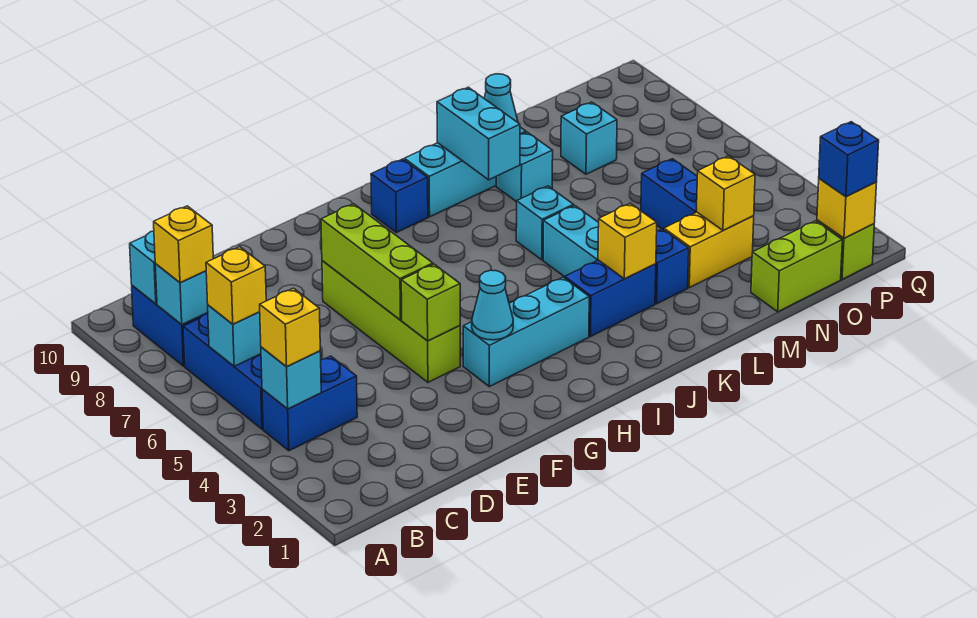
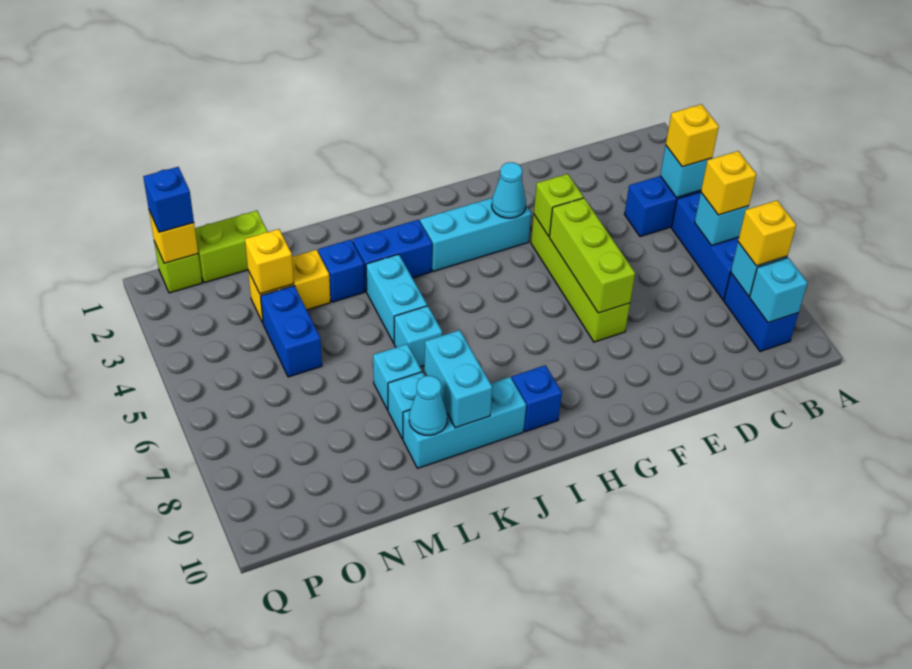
yellow brick K3 level 2 -> none
cyan brick N8 level 1 -> cyan brick L7 level 1

